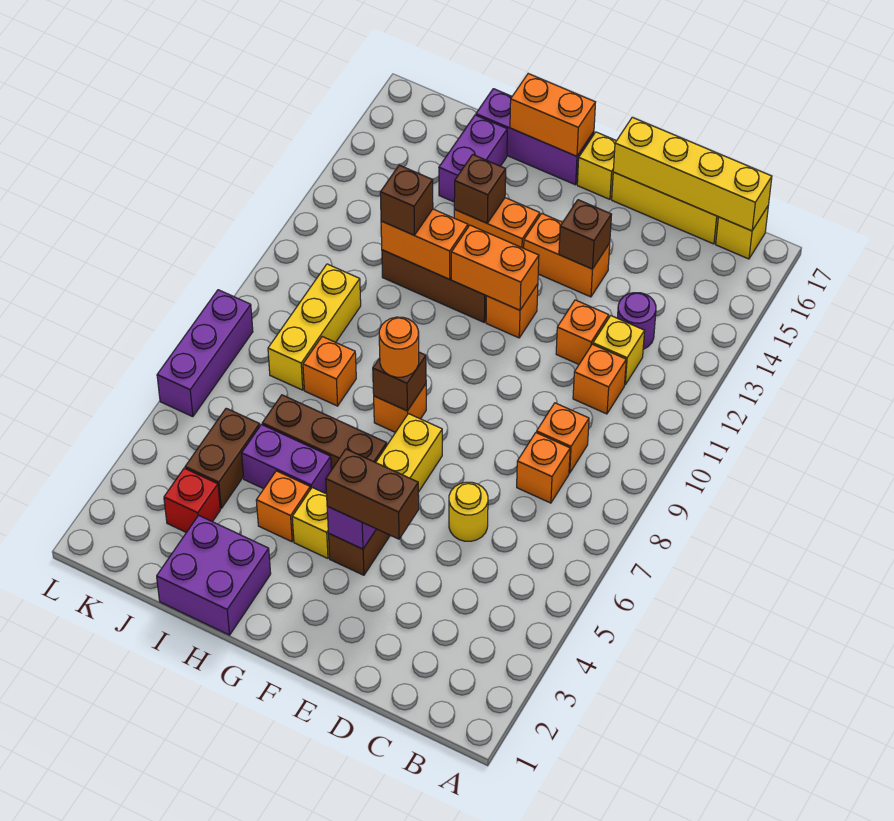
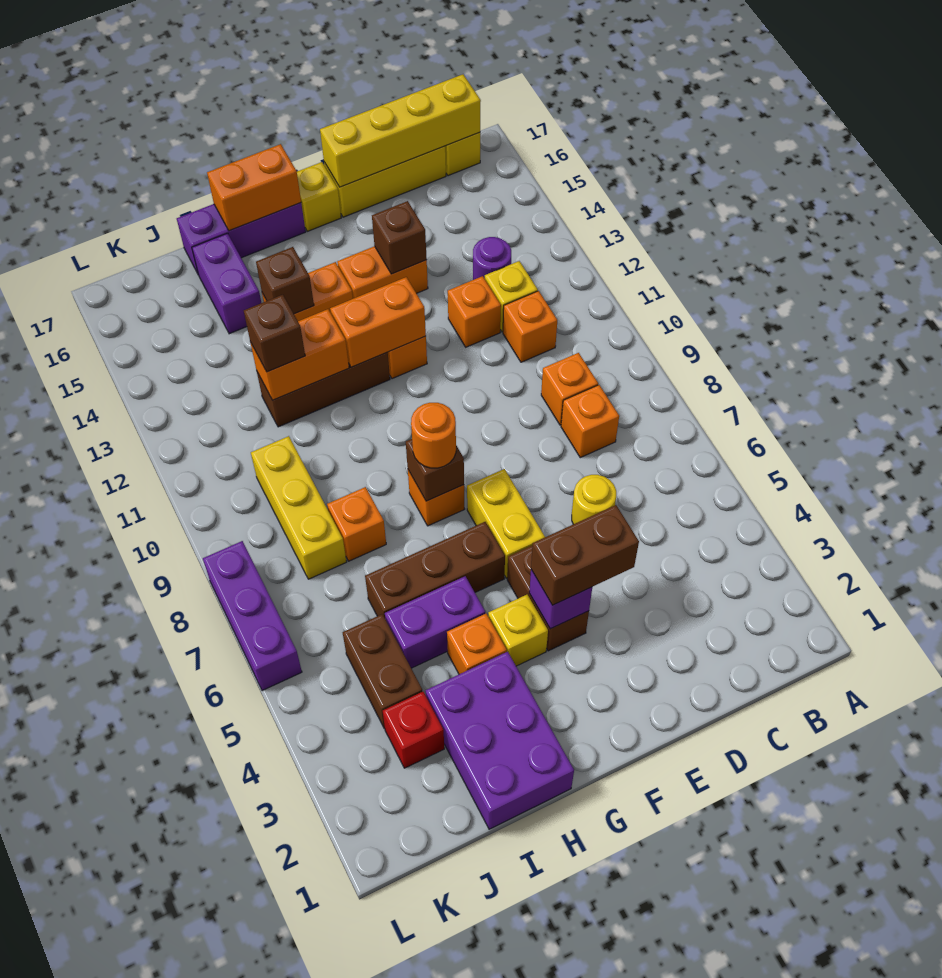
purple brick H1:I2 level 1 -> purple brick H1:I3 level 1

